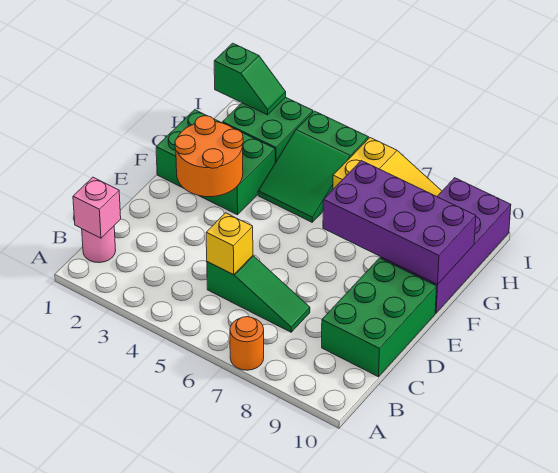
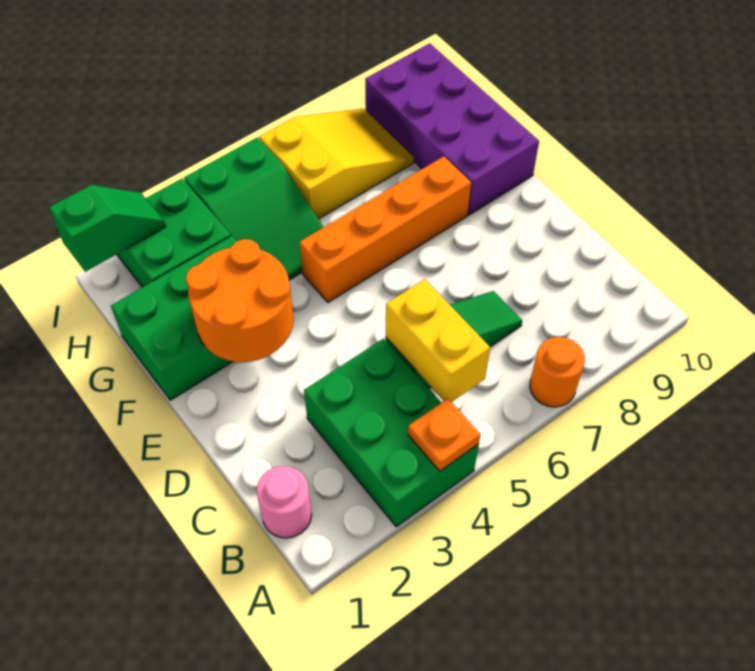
none -> orange plate A4 level 2
pink brick B1 level 2 -> none
yellow brick C5 level 2 -> yellow brick B5:C5 level 2
green brick C9:E10 level 1 -> green brick A3:C4 level 1
none -> orange brick F5:F8 level 1
purple brick F7:G10 level 2 -> none

